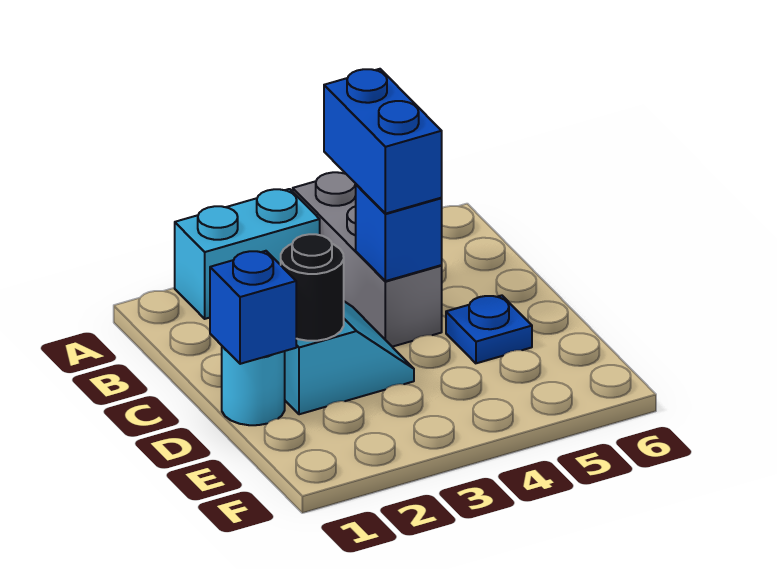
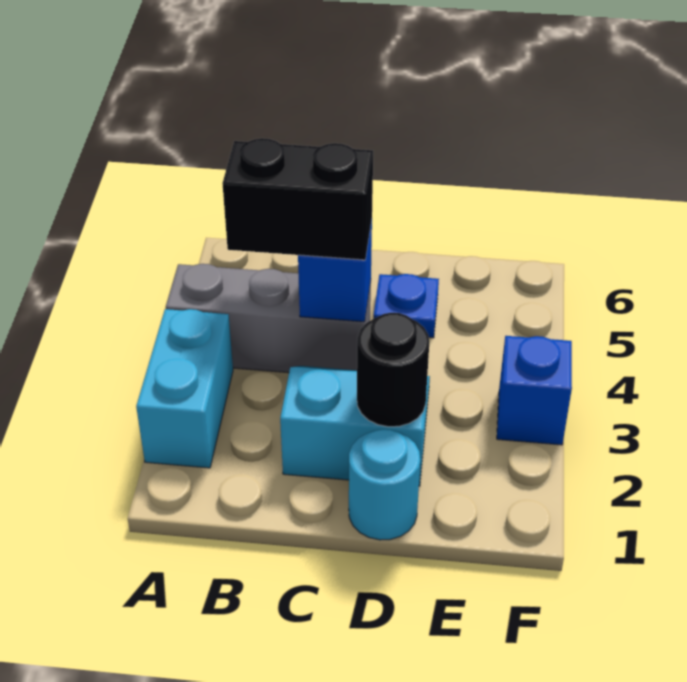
blue brick B4:C4 level 3 -> black brick B4:C4 level 3
blue brick D1 level 2 -> blue brick F3 level 1

